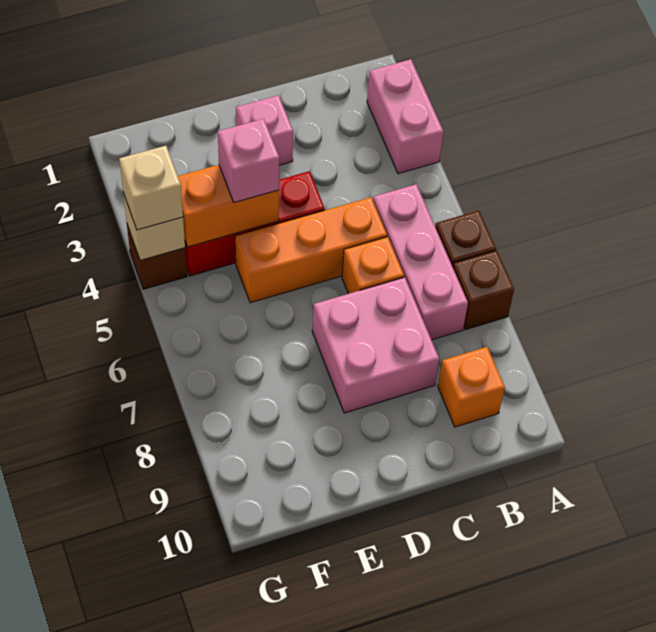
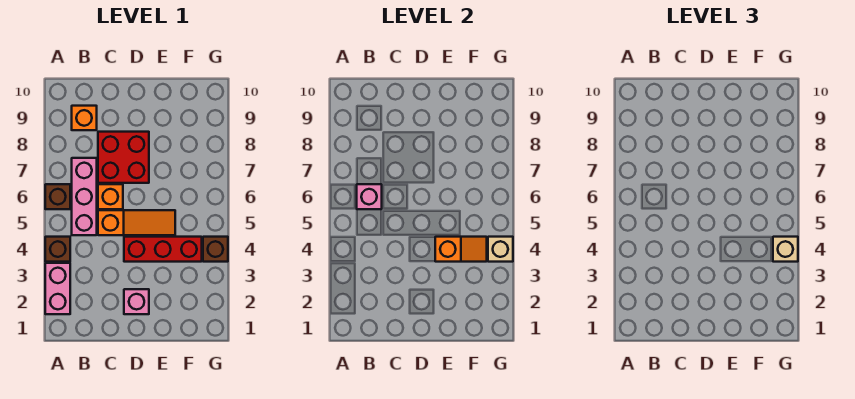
brown brick A7 level 1 -> brown brick A4 level 1
orange brick C5:E5 level 1 -> orange slope C5:E5 level 1 top C
pink brick C7:D8 level 1 -> red brick C7:D8 level 1
orange brick E4:F4 level 2 -> orange slope E4:F4 level 2 top E
pink brick E4 level 3 -> pink brick B6 level 2

